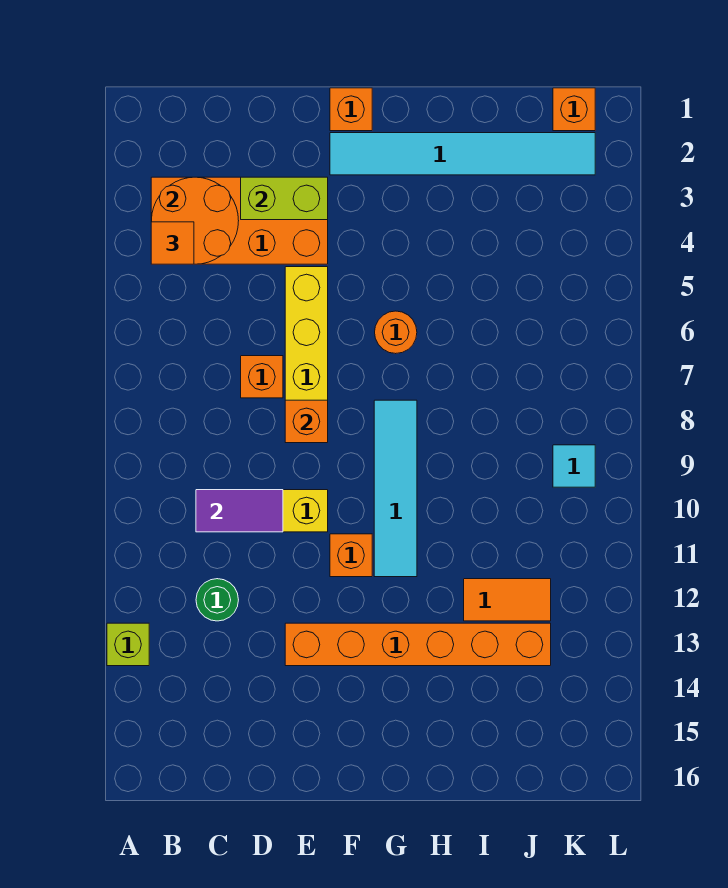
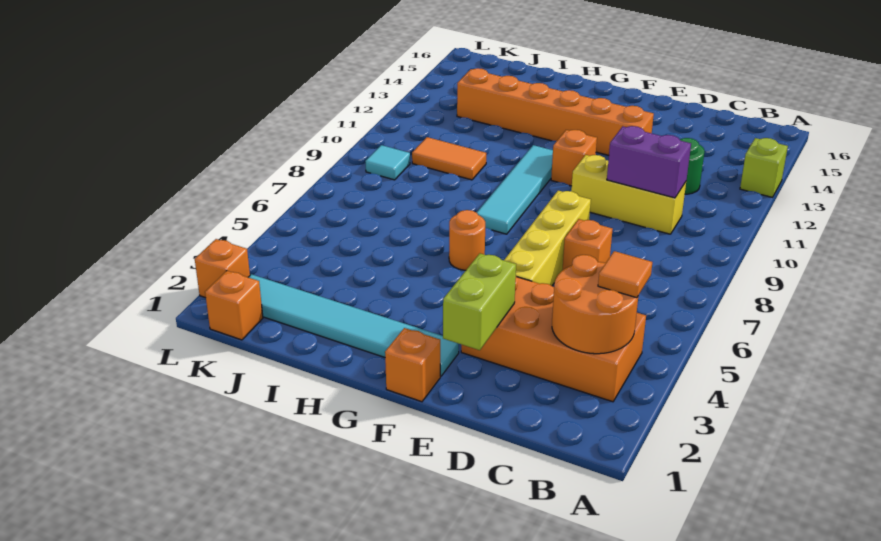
purple tile C10:D10 level 2 -> purple brick C10:D10 level 2
lime brick D3:E3 level 2 -> lime brick E2:E3 level 2
orange brick E8 level 2 -> orange brick L2 level 1
orange tile I12:J12 level 1 -> orange tile I10:J10 level 1

